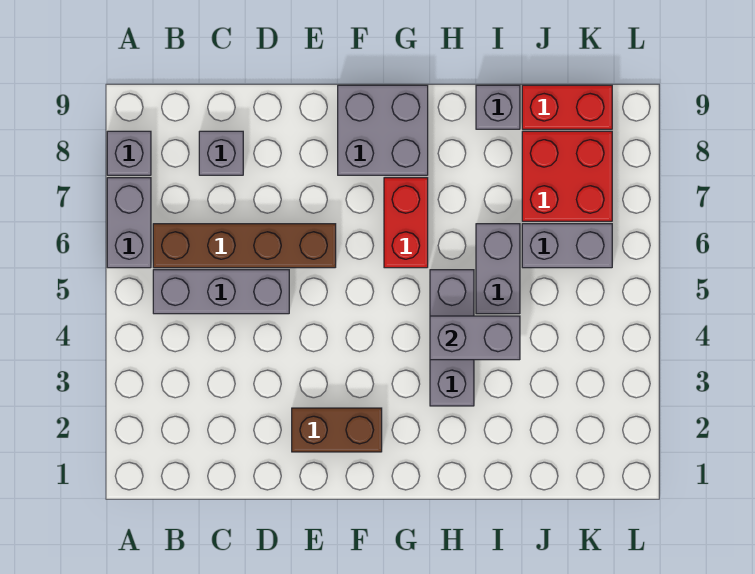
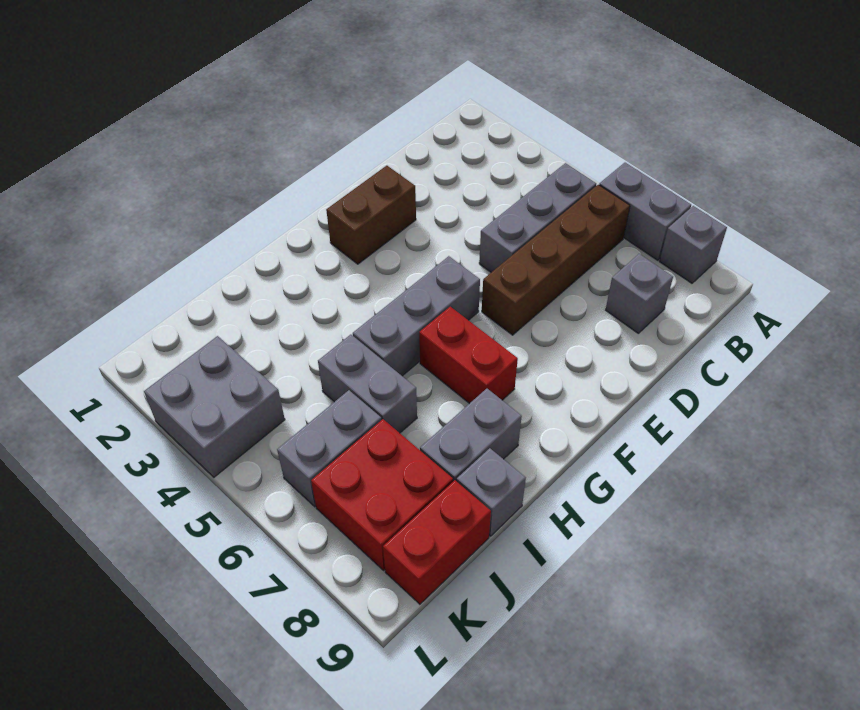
grey brick F8:G9 level 1 -> grey brick K3:L4 level 1
grey brick H3:H5 level 1 -> grey brick F5:H5 level 1
grey brick H4:I4 level 2 -> grey brick H8:I8 level 1

